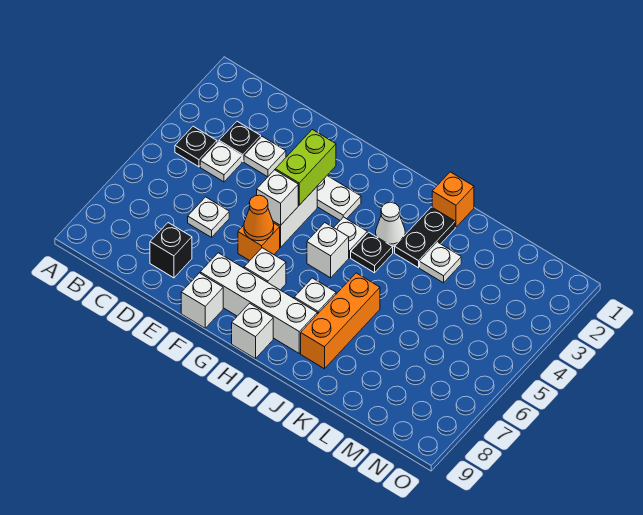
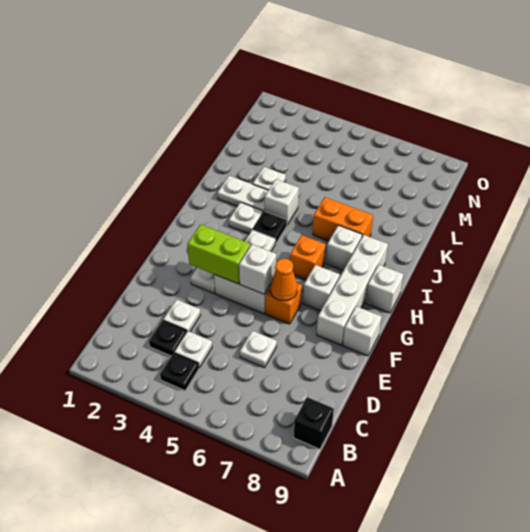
black brick D8 level 1 -> black brick B9 level 1
white brick H5 level 1 -> white brick J4 level 1
white cone I3 level 1 -> white plate I3 level 1
orange brick J1 level 1 -> orange brick H6 level 1
black plate J2:J3 level 1 -> white plate J2:J3 level 1
orange brick J6:J8 level 1 -> orange brick J6:J7 level 1

